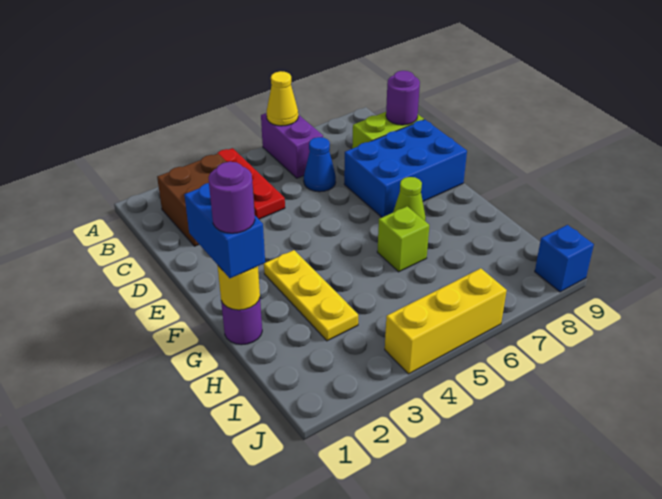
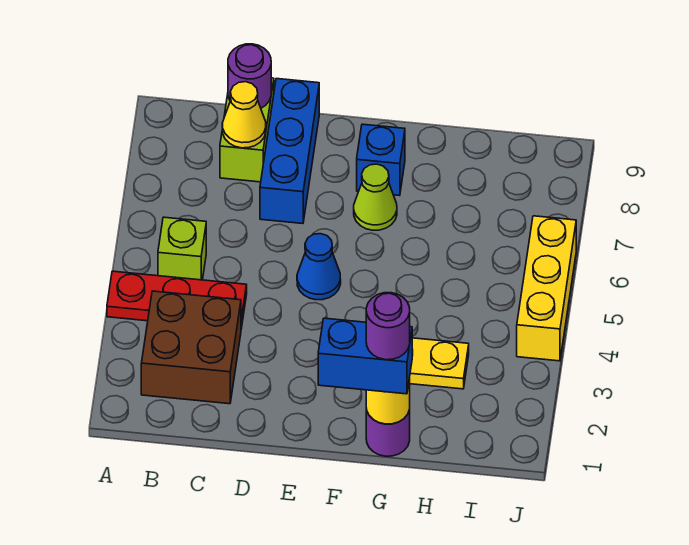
purple brick A6:B6 level 1 -> none
yellow cone A6 level 2 -> yellow cone C8 level 2
blue cone C6 level 1 -> blue cone E5 level 1
blue brick D7:E9 level 1 -> blue brick D7:D9 level 1
lime brick G6 level 1 -> lime brick B5 level 1
blue brick J9 level 1 -> blue brick F8 level 1

